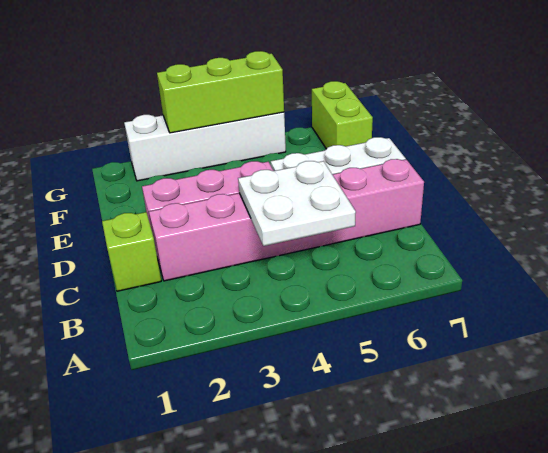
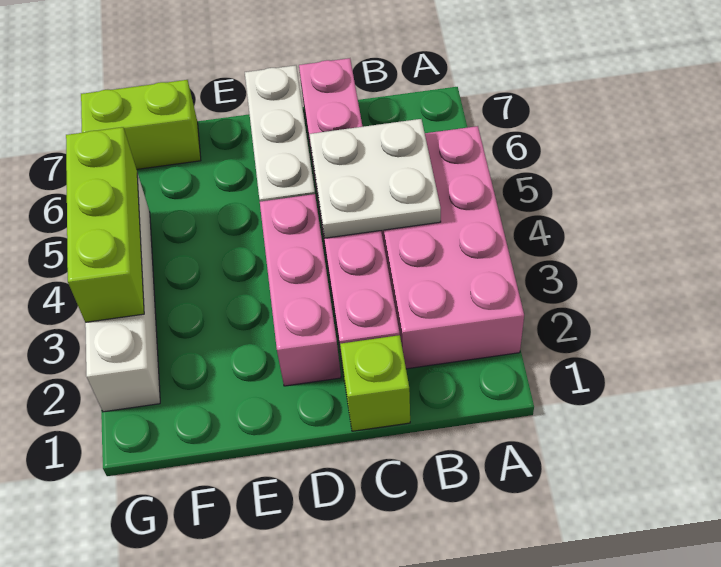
none -> pink brick A2:B5 level 1

